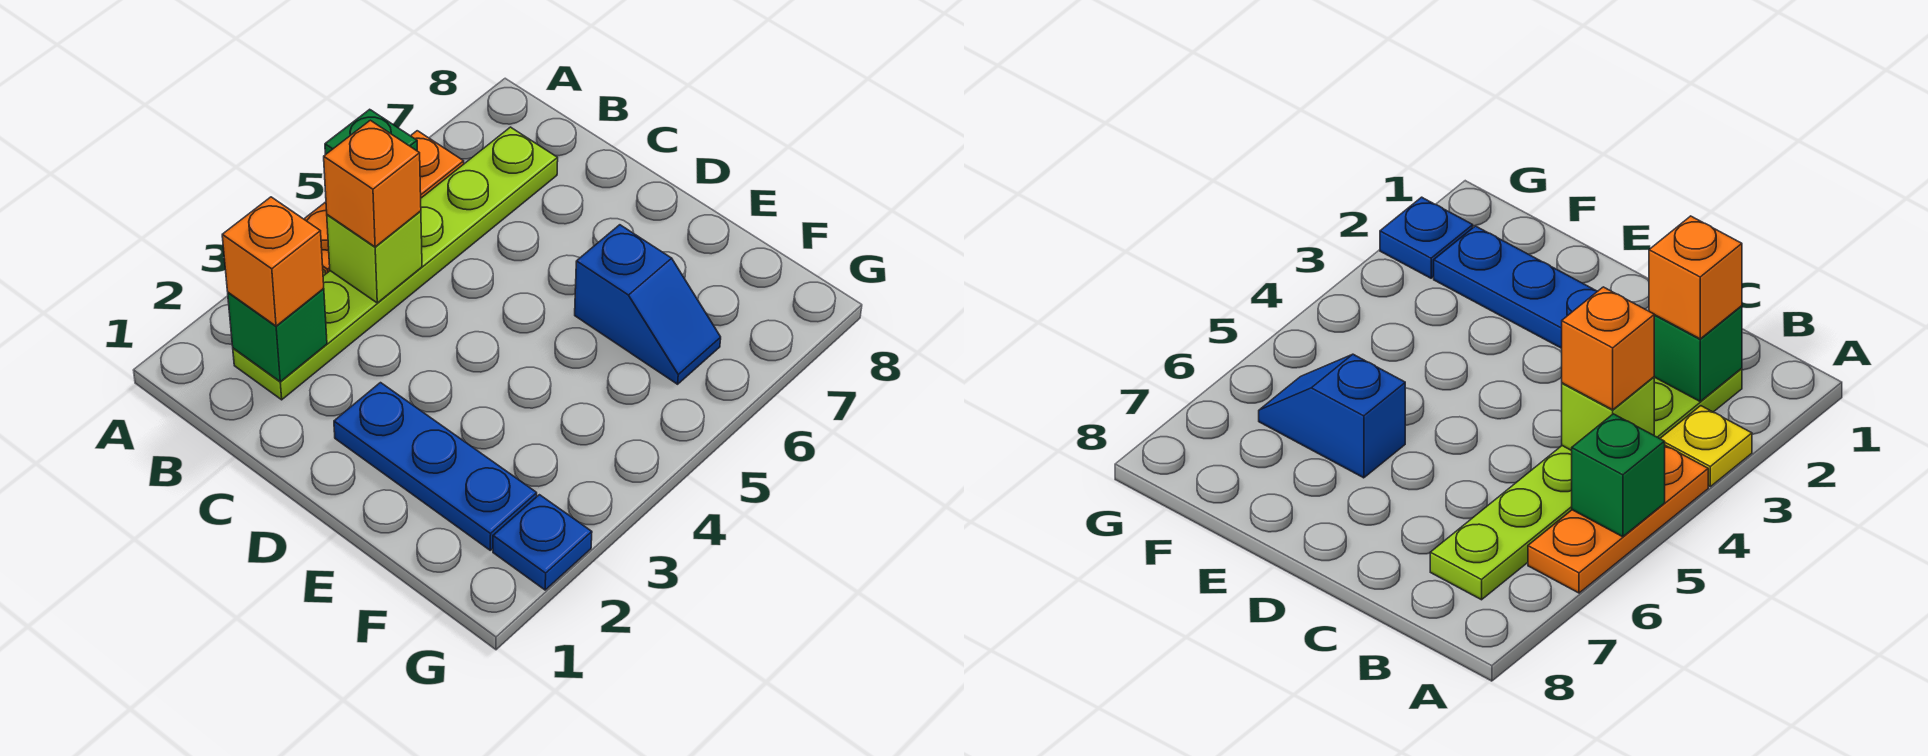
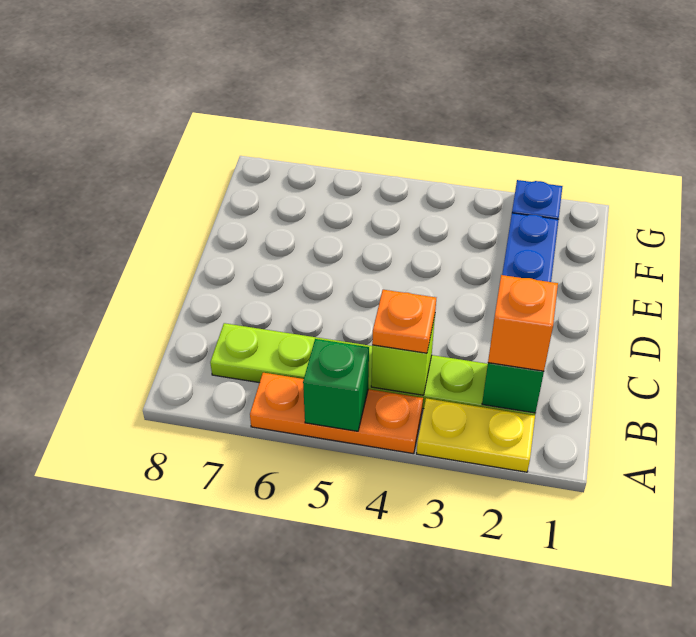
yellow plate A3 level 1 -> yellow plate A2:A3 level 1
orange brick B4 level 3 -> orange plate B4 level 3
blue slope E6:F6 level 1 top E -> none

